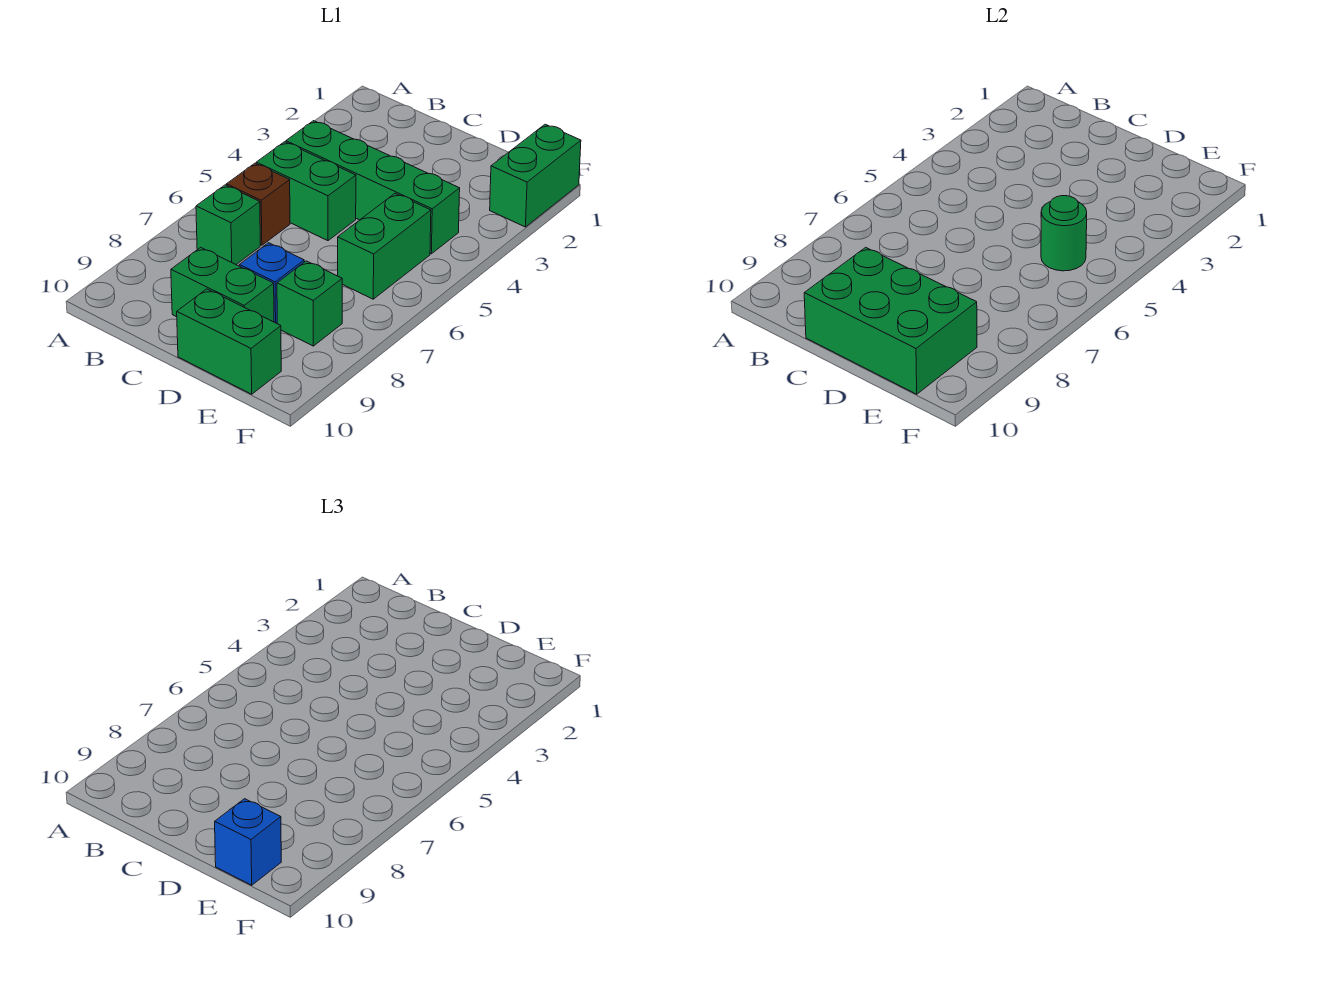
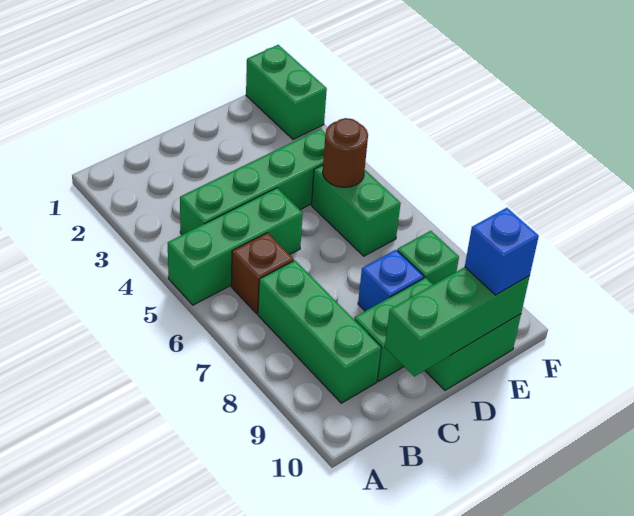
green brick B5:C5 level 1 -> green brick A5:C5 level 1
green brick B7 level 1 -> green brick B7:B9 level 1
green brick C9:E10 level 2 -> green brick C10:E10 level 2
green round brick E5 level 2 -> brown round brick E5 level 2

